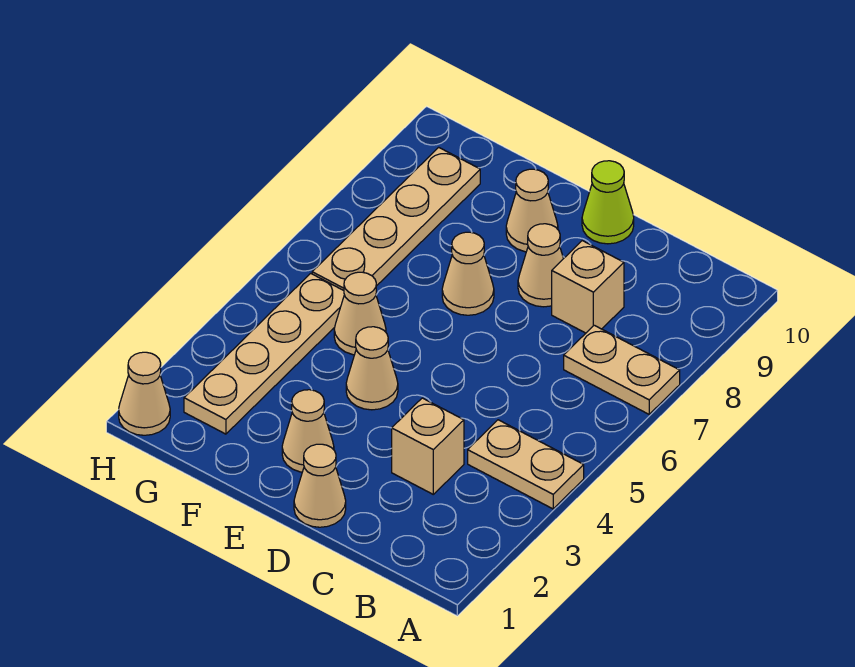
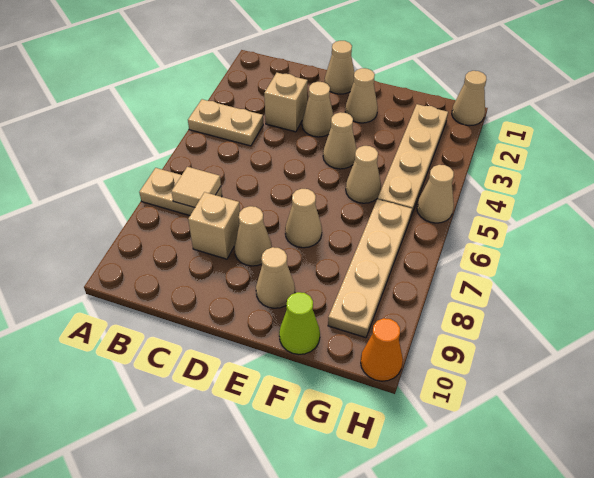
none -> tan tile B7 level 2
none -> tan cone D3 level 1
lime cone D10 level 1 -> lime cone F10 level 1
none -> tan cone H5 level 1
none -> orange cone H10 level 1

